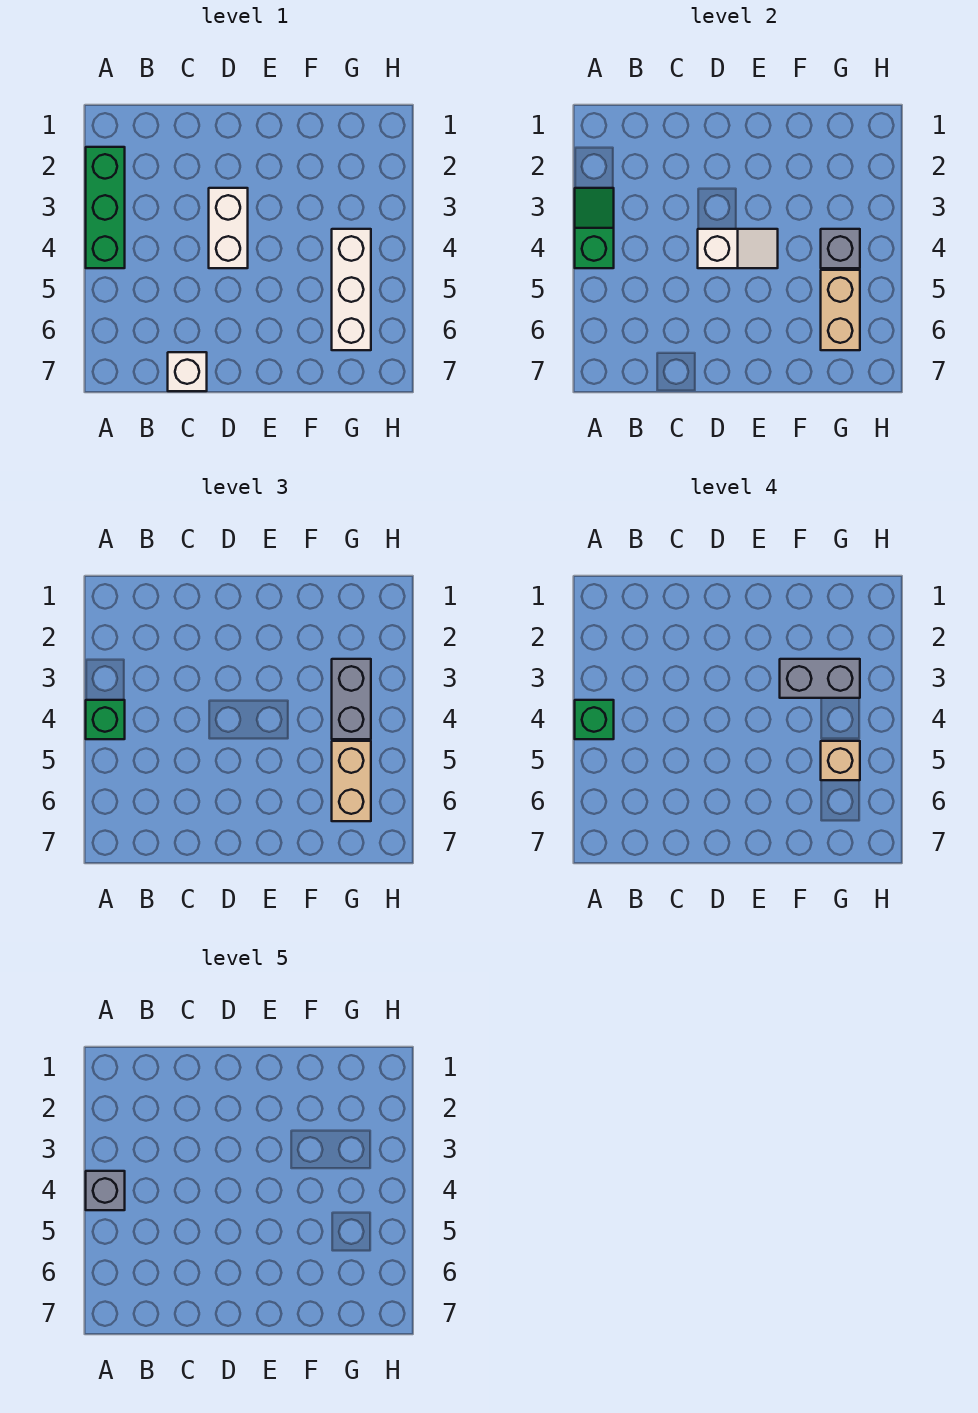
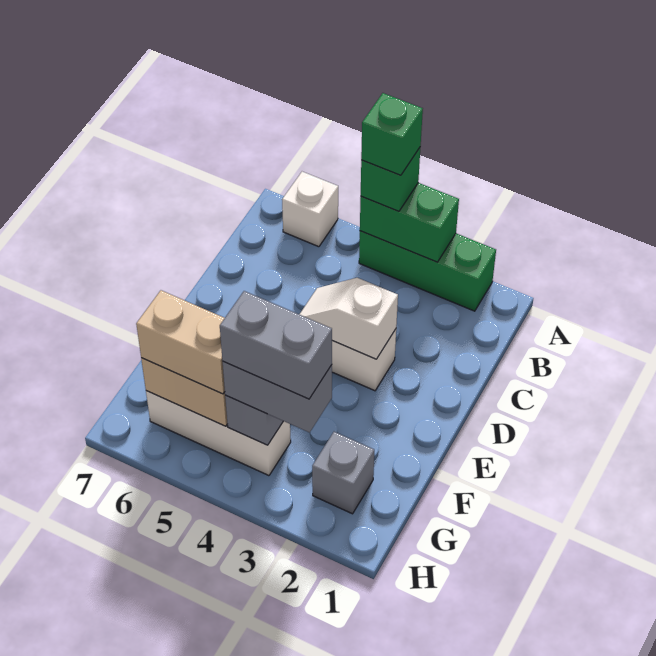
green slope A3:A4 level 2 top 4 -> green brick A3:A4 level 2
grey brick A4 level 5 -> grey brick G2 level 1
white brick C7 level 1 -> white brick A6 level 1
white slope D4:E4 level 2 top D -> white slope D3:D4 level 2 top 3
grey brick F3:G3 level 4 -> grey brick G3:G4 level 4
tan brick G5 level 4 -> none

